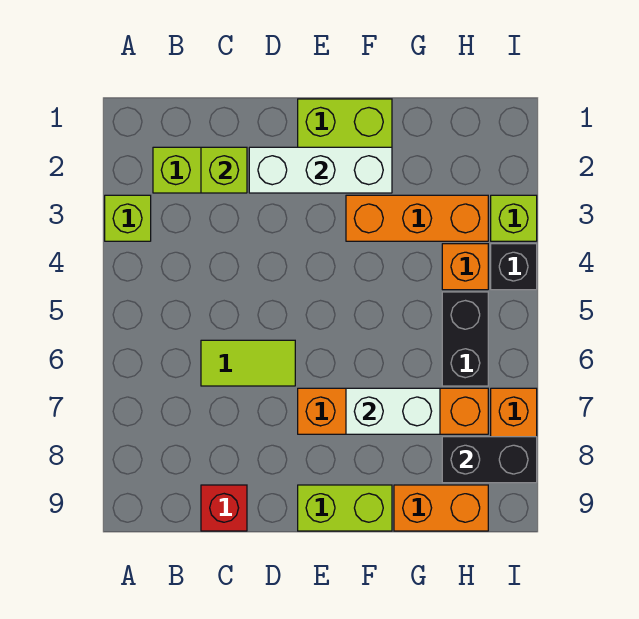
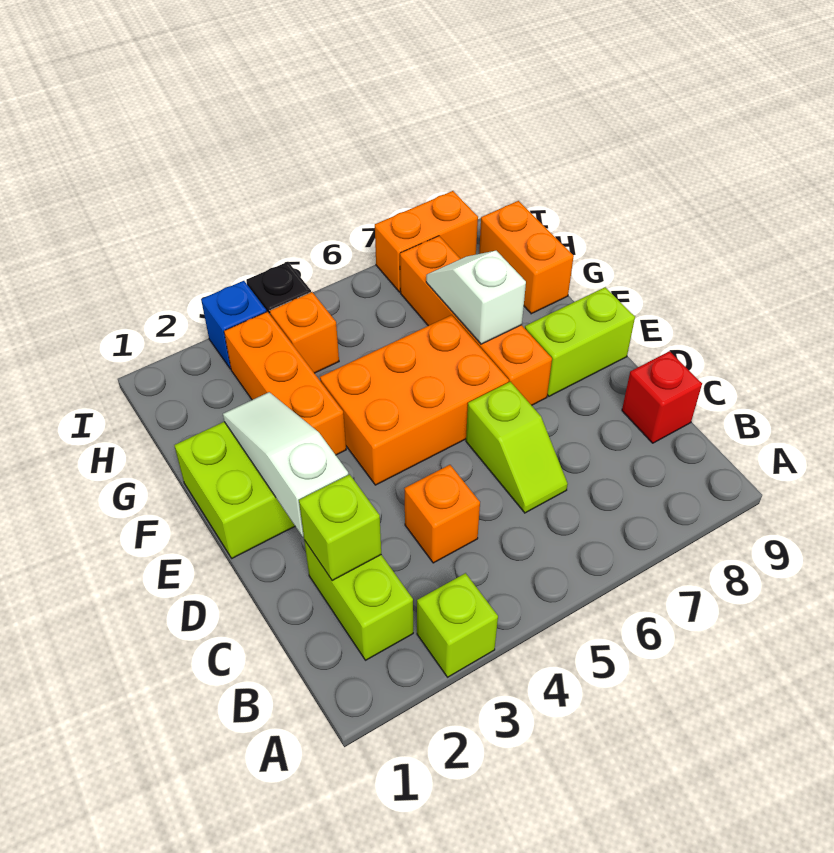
none -> orange brick C4 level 1
lime tile C6:D6 level 1 -> lime slope C6:D6 level 1 top D
white brick D2:F2 level 2 -> white slope D2:F2 level 2 top D
none -> orange brick E4:F6 level 1
lime brick E9:F9 level 1 -> lime brick E8:E9 level 1
white brick F7:G7 level 2 -> white slope F7:G7 level 2 top F
black brick H5:H6 level 1 -> none
black brick H8:I8 level 2 -> none
lime brick I3 level 1 -> blue brick I3 level 1

